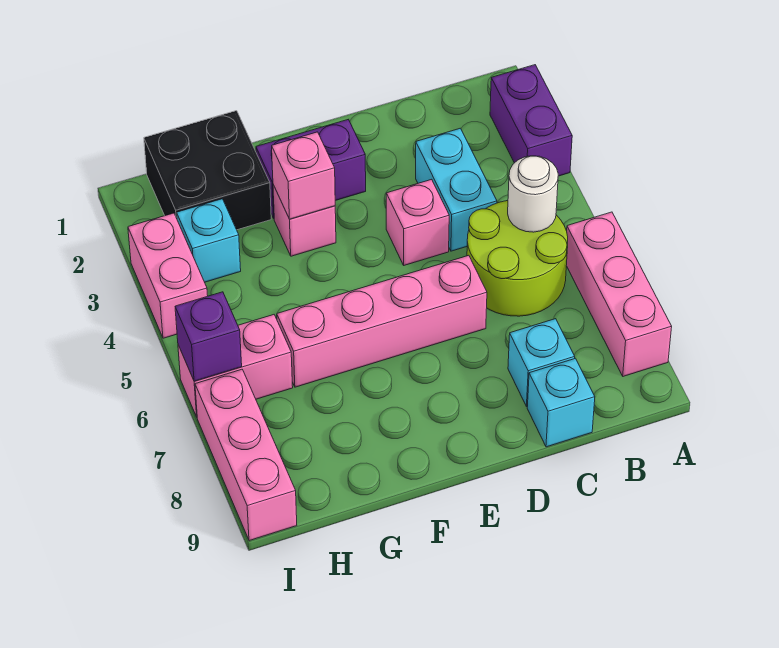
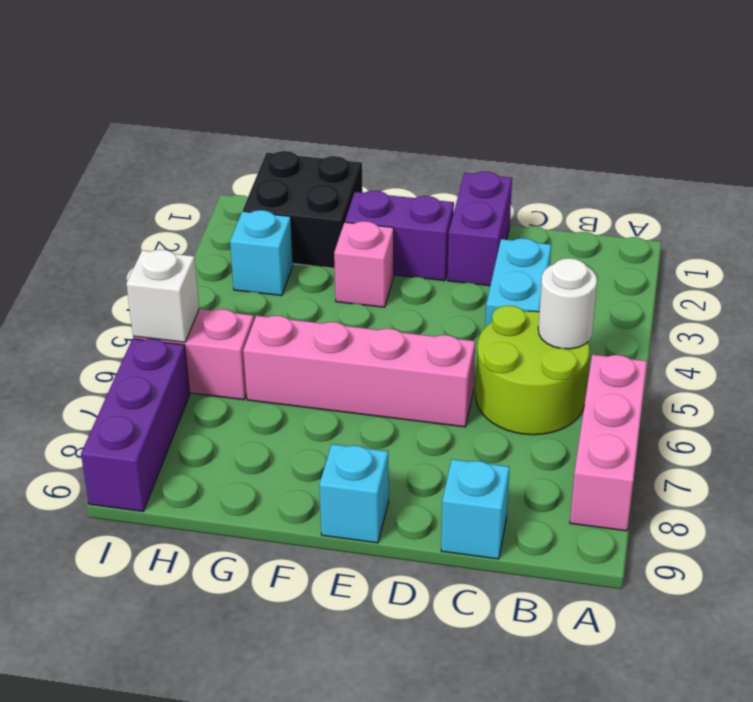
purple brick A2:A3 level 1 -> purple brick D1:D2 level 1
cyan brick C8 level 1 -> cyan brick E9 level 1
pink brick D4 level 1 -> none
pink brick F3 level 2 -> none
pink brick I3:I4 level 1 -> none
purple brick I6 level 2 -> white brick I6 level 2
pink brick I7:I9 level 1 -> purple brick I7:I9 level 1

